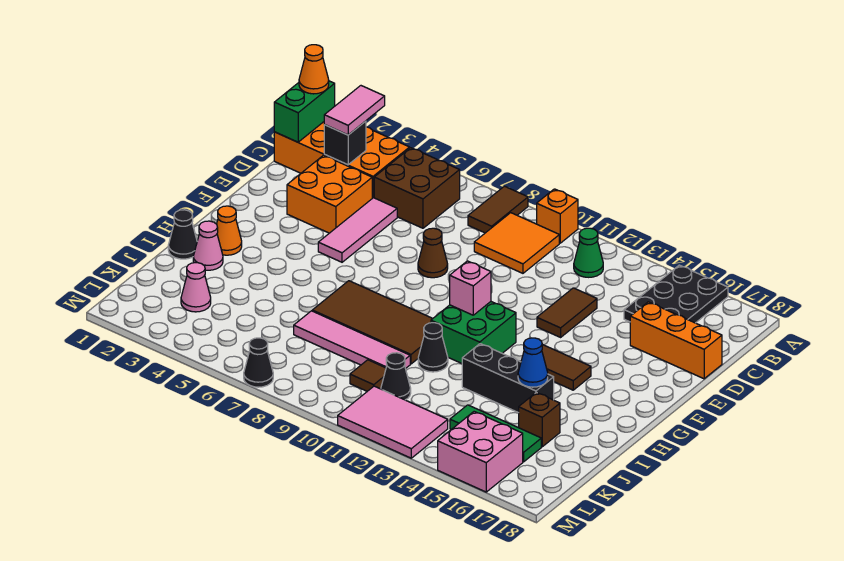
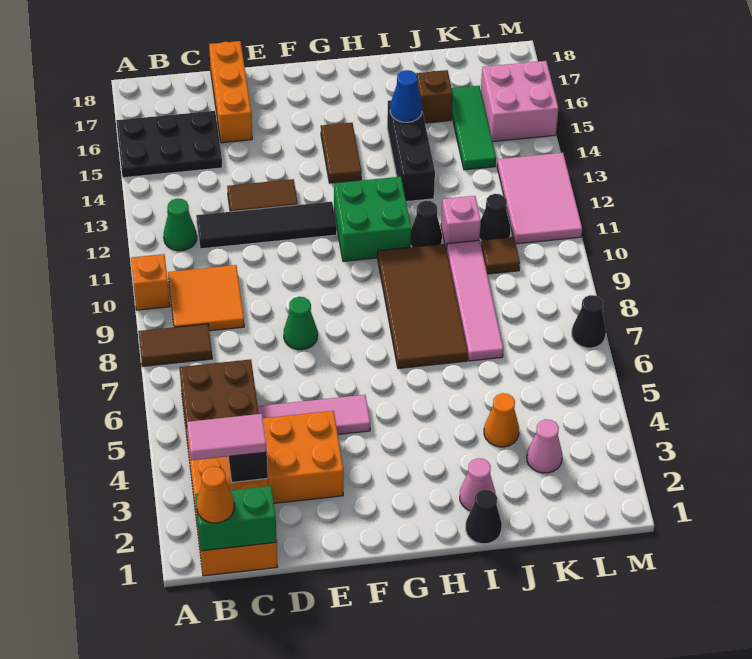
none -> black tile C12:F12 level 1
brown cone E8 level 1 -> green cone E8 level 1
pink brick G11 level 2 -> pink brick J11 level 1
orange cone H2 level 1 -> orange cone J4 level 1

